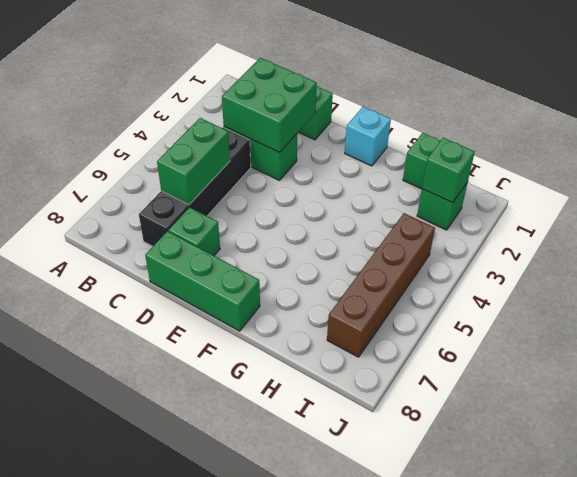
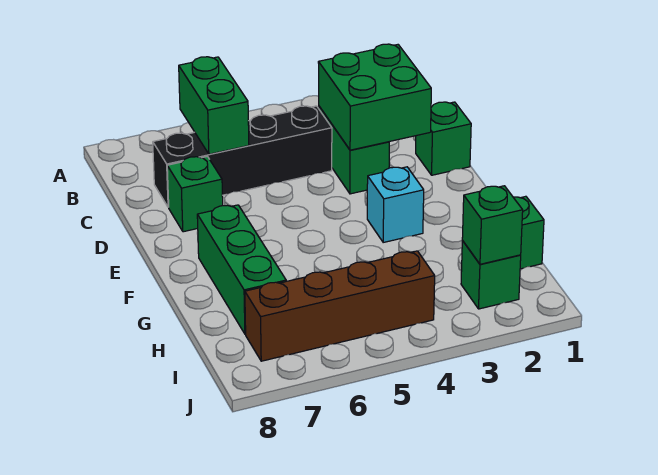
green brick C5:C6 level 2 -> green brick B6:C6 level 2
green brick D8:F8 level 1 -> green brick F7:H7 level 1
cyan brick F1 level 1 -> cyan brick F3 level 1

